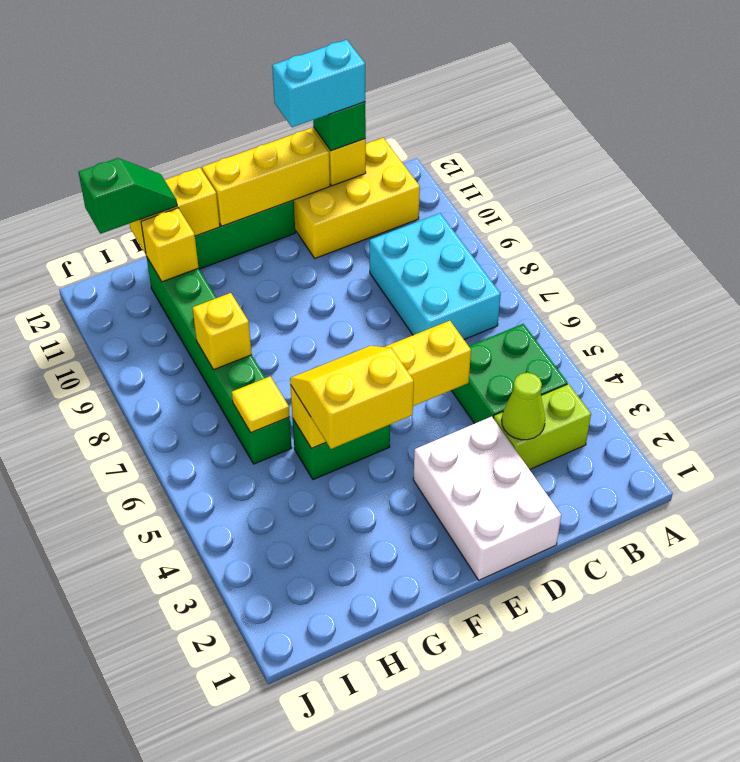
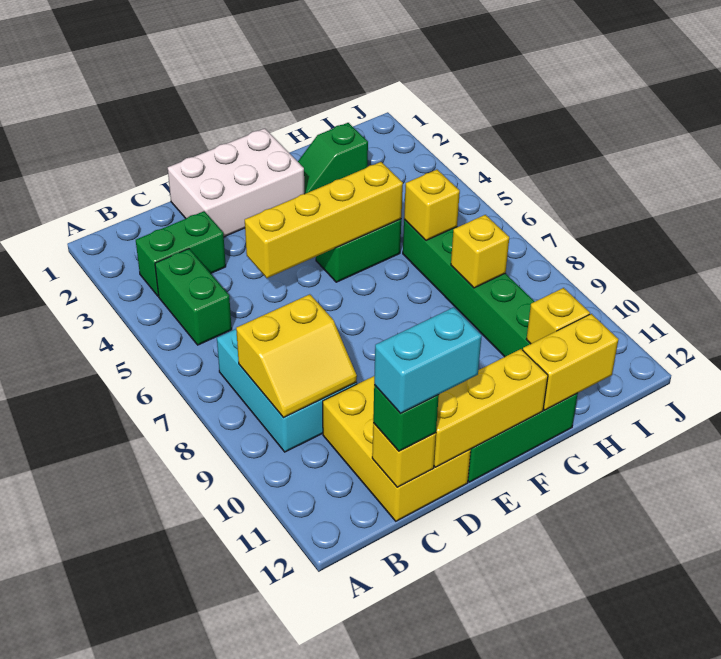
lime brick B3:C3 level 1 -> green brick B3:C3 level 1
green brick B4:C5 level 1 -> green brick B4:B5 level 1
yellow brick B11:D12 level 1 -> yellow brick C10:D12 level 1
lime cone C3 level 2 -> none
white brick D1:E3 level 1 -> white brick D1:F2 level 1
yellow slope F4:G5 level 3 top 4 -> yellow slope B8:C9 level 2 top 8
yellow tile H6 level 2 -> yellow brick H6 level 2
green slope H12:I12 level 3 top I -> green slope G2:H2 level 1 top H

